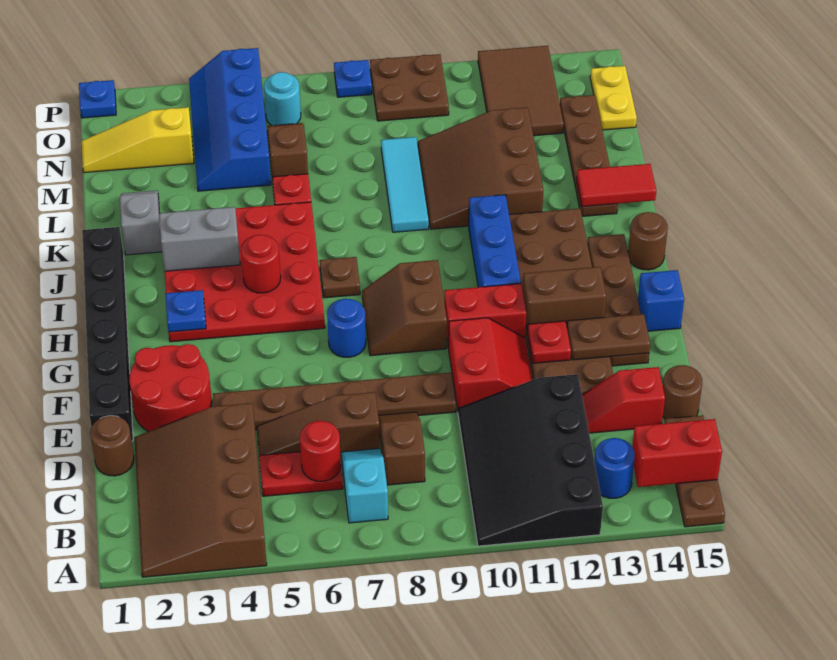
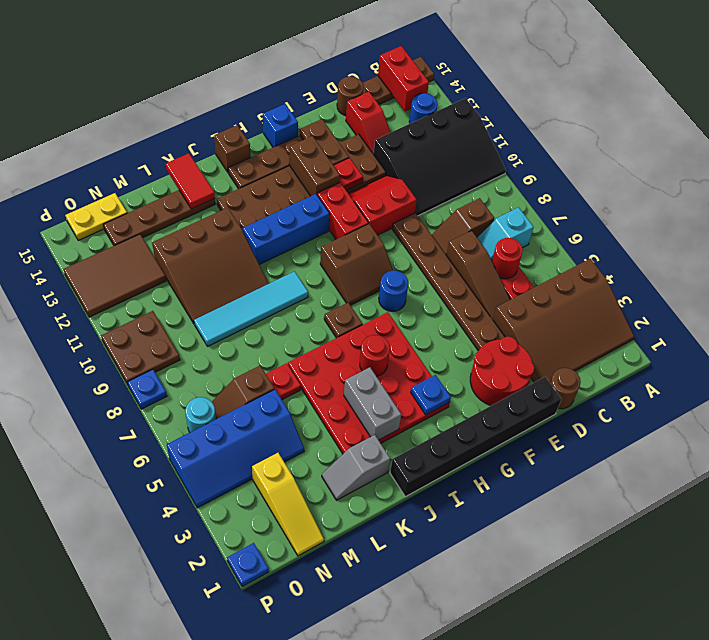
brown round brick I15 level 1 -> brown brick I15 level 1
cyan tile K9:M9 level 1 -> cyan tile J9:M9 level 1

